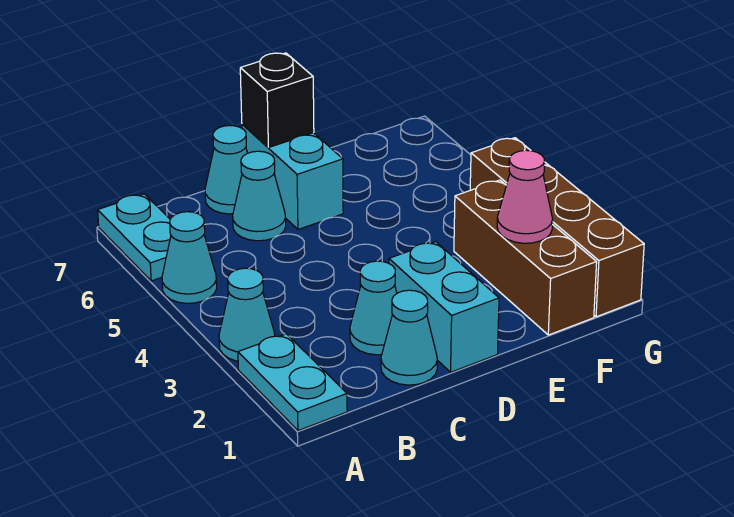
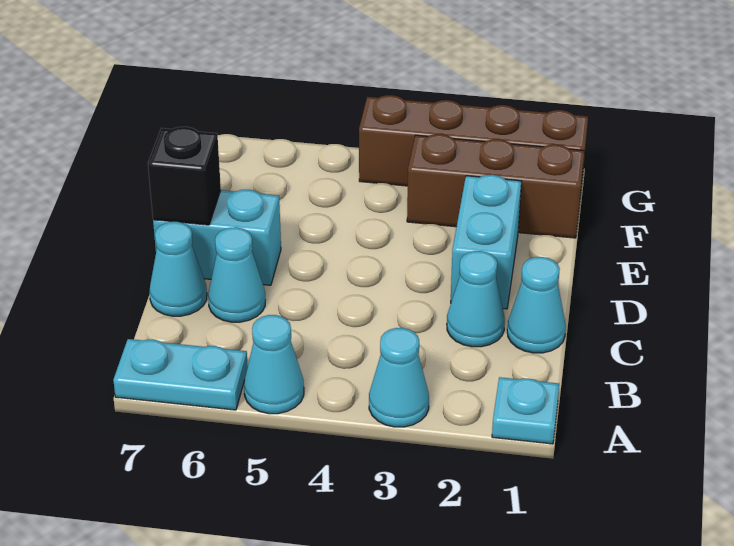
cyan plate A1:A2 level 1 -> cyan plate A1 level 1
cyan brick D1:D2 level 1 -> cyan brick D2:E2 level 1
pink cone F2 level 2 -> none

